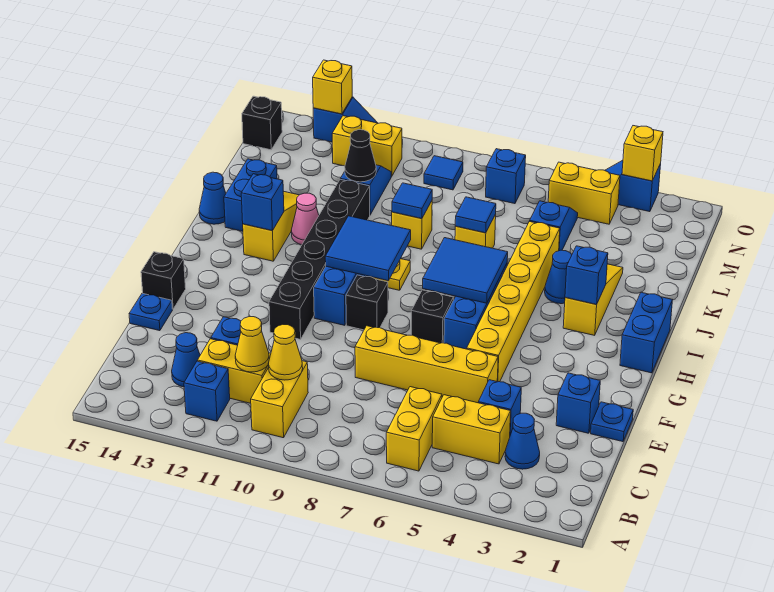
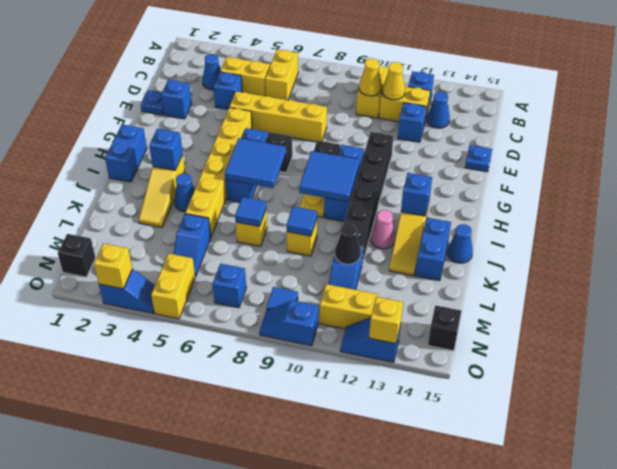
black brick F15 level 1 -> black brick N1 level 1
yellow brick N4:N5 level 1 -> yellow brick N5:O5 level 1
none -> blue slope O9:O10 level 1 top 10

